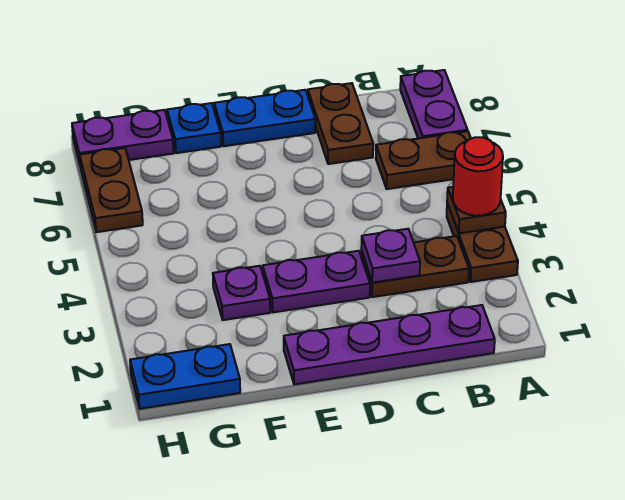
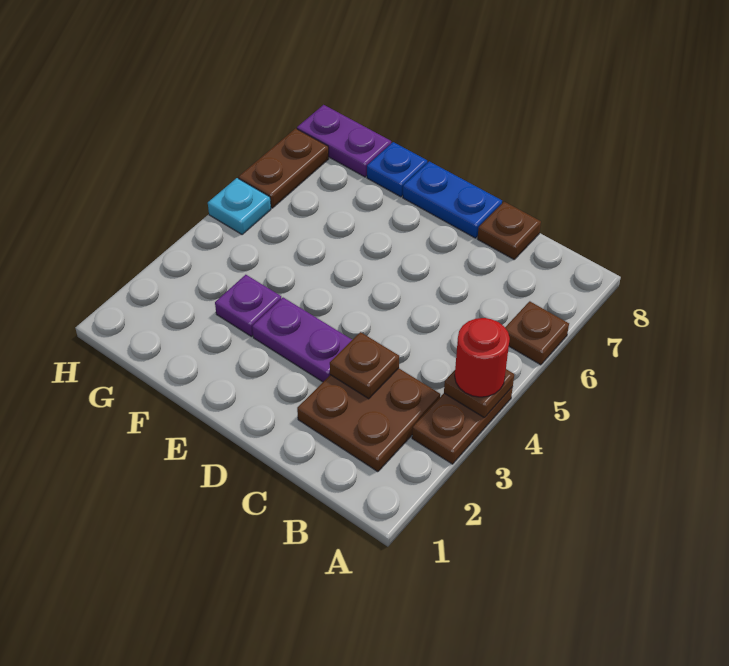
brown plate A6:B6 level 1 -> brown plate A6 level 1
purple plate A7:A8 level 1 -> none
purple plate B1:E1 level 1 -> none
brown plate B3:C3 level 1 -> brown plate B2:C3 level 1
purple plate C3 level 2 -> brown plate C3 level 2
brown plate C7:C8 level 1 -> brown plate C8 level 1
blue plate G1:H1 level 1 -> none
none -> cyan plate H5 level 1

